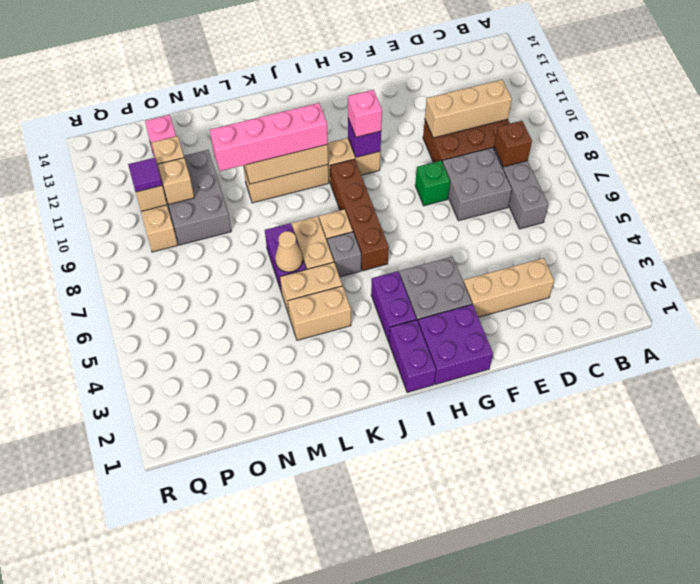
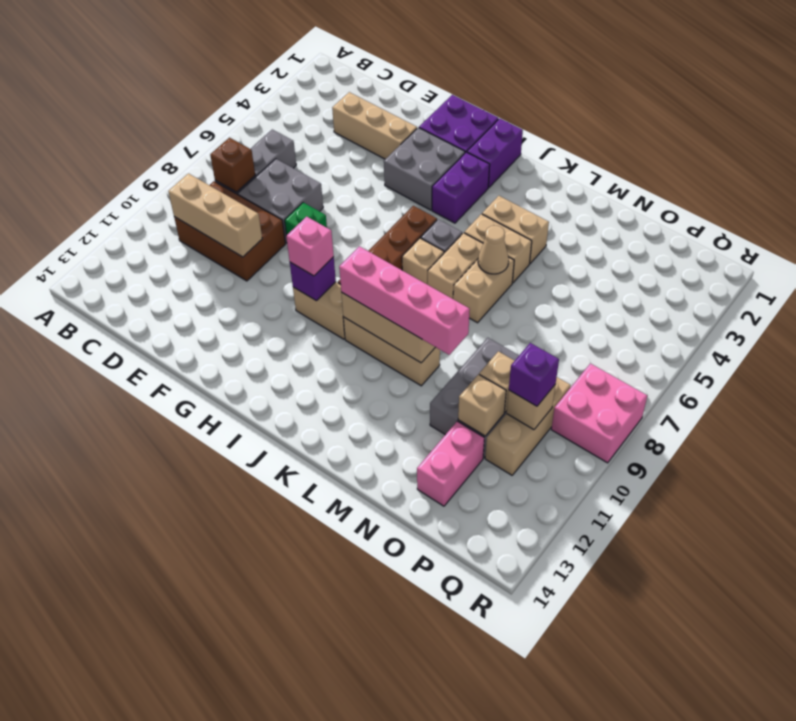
purple brick L6:L7 level 1 -> tan brick L6:L7 level 1
purple tile P10 level 3 -> purple brick P10 level 3
none -> pink brick Q8:R9 level 1

